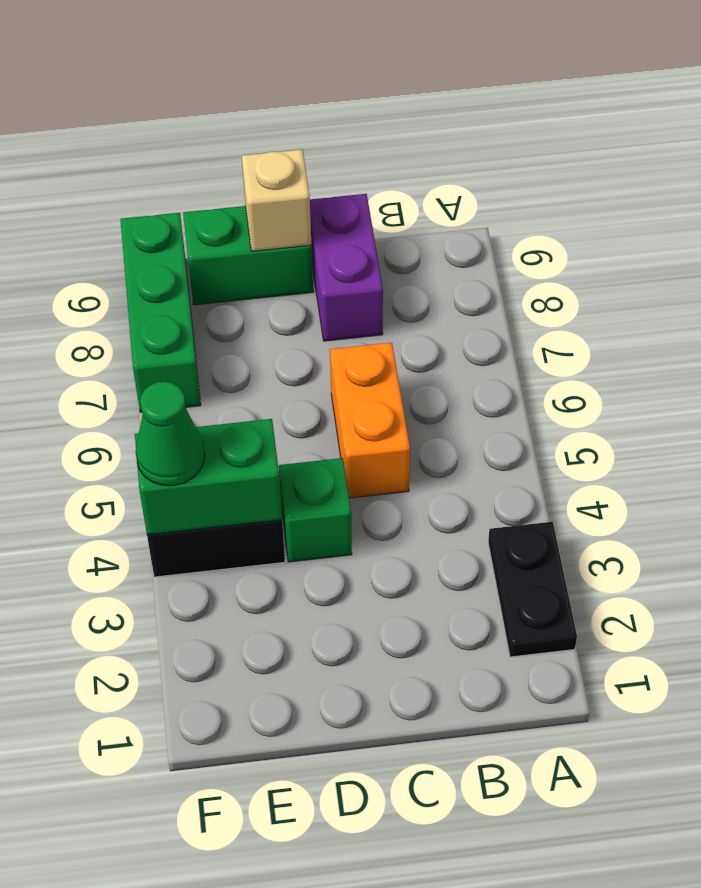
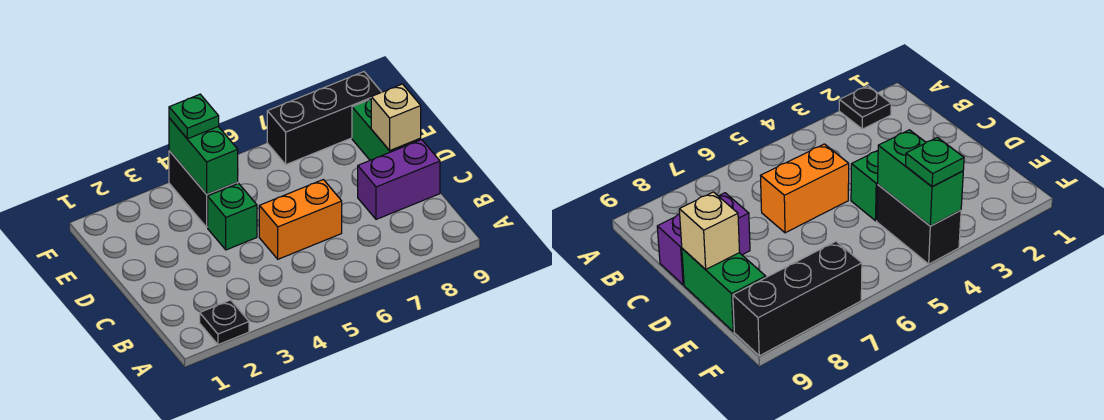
black plate A2:A3 level 1 -> black plate A2 level 1
green cone F4 level 3 -> green plate F4 level 3
green brick F7:F9 level 1 -> black brick F7:F9 level 1

